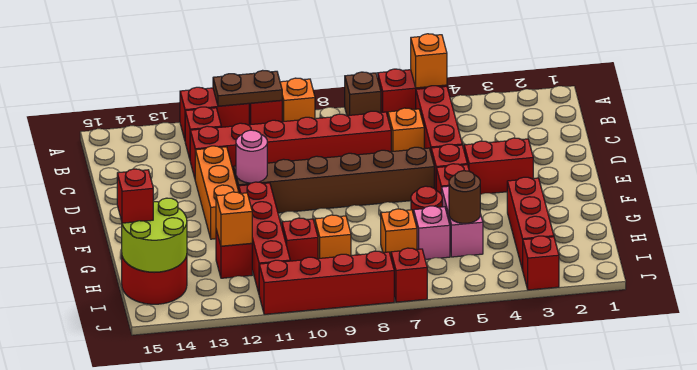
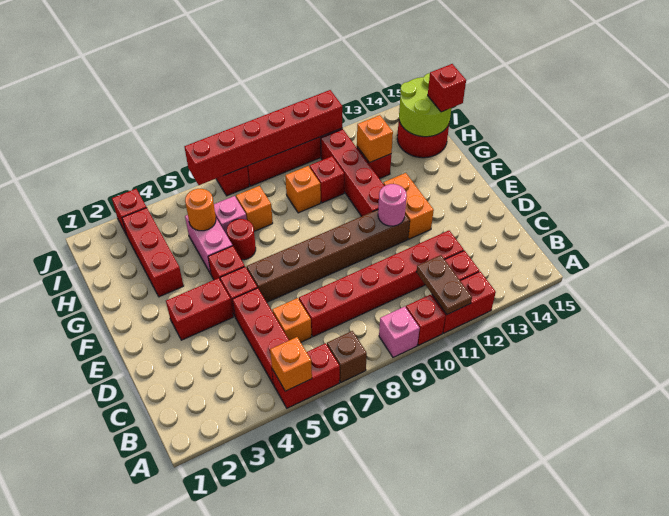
orange brick A9 level 1 -> pink brick A9 level 1
brown plate A10:A11 level 2 -> brown plate A11:B11 level 2
orange brick D12:F12 level 1 -> orange brick E12:F12 level 1
brown round brick H5 level 2 -> orange round brick H5 level 2
none -> red brick J6:J11 level 2

